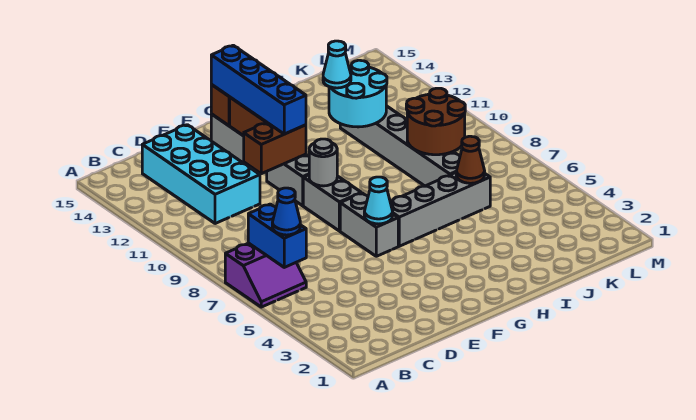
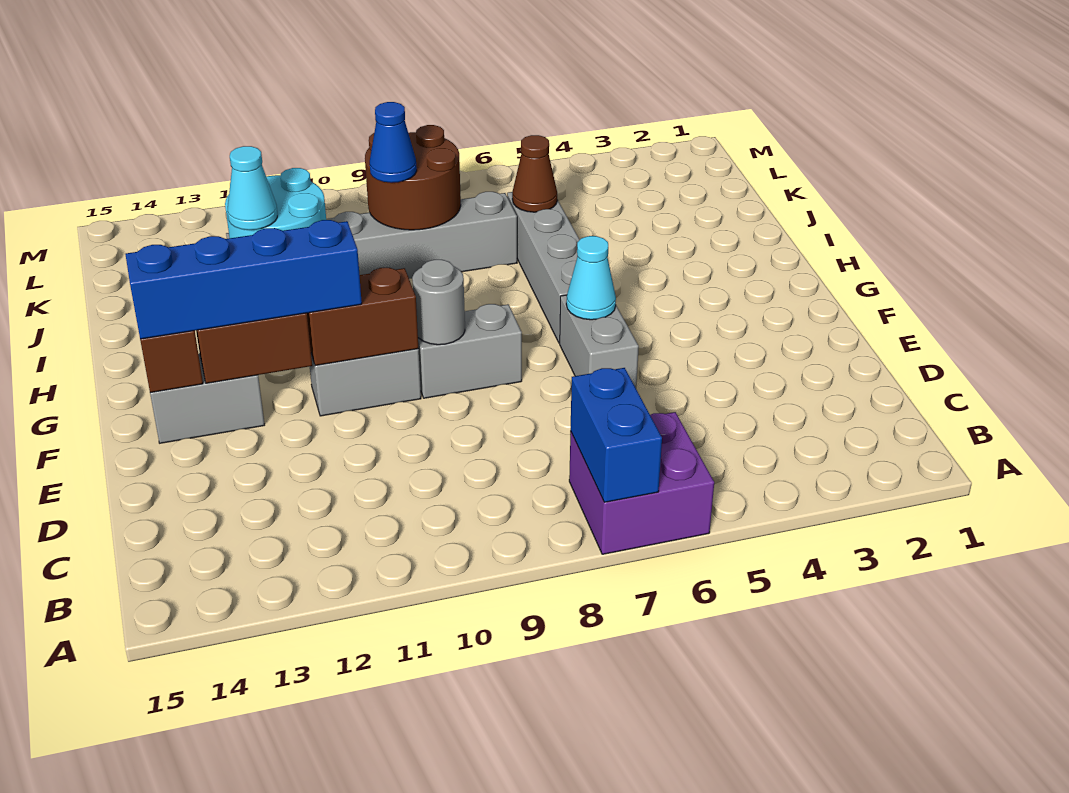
purple slope A6:B7 level 1 top 7 -> purple brick A6:B7 level 1
blue brick B6:B7 level 2 -> blue brick A7:B7 level 2
blue cone B6 level 3 -> blue cone J9 level 3
cyan brick C11:D14 level 1 -> none
brown brick E11:F11 level 2 -> brown brick F10:F11 level 2
grey brick F6:F7 level 1 -> grey brick E6:F6 level 1

